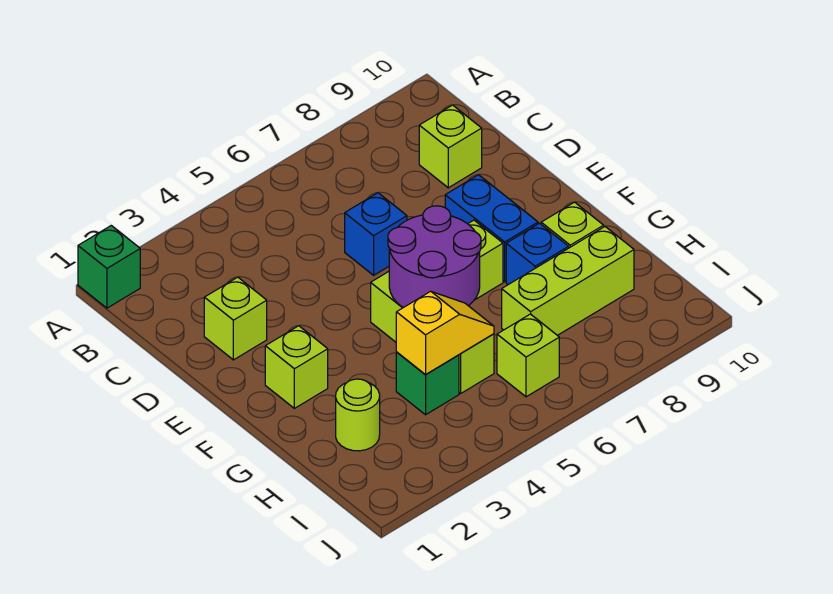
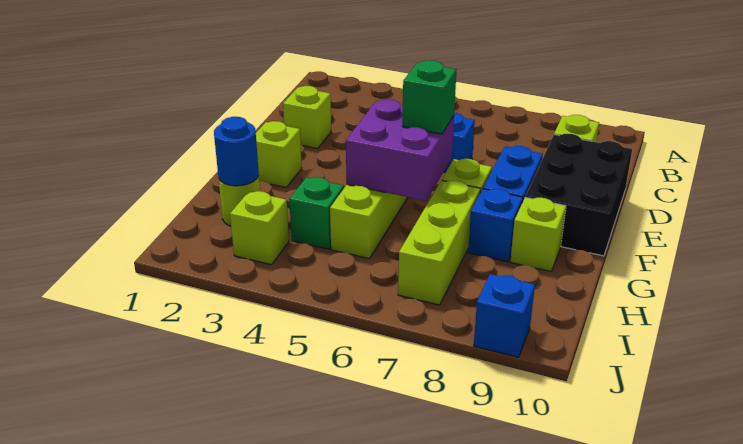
green brick A1 level 1 -> green brick F6 level 3
none -> black brick D9:F10 level 1
purple round brick F5:G6 level 2 -> purple brick F5:G6 level 2
none -> blue round brick H2 level 2
yellow slope H4:H5 level 2 top 4 -> none
lime brick H7:H9 level 1 -> lime brick G7:I7 level 1
lime brick I6 level 1 -> lime brick I3 level 1
none -> blue brick J9 level 1

